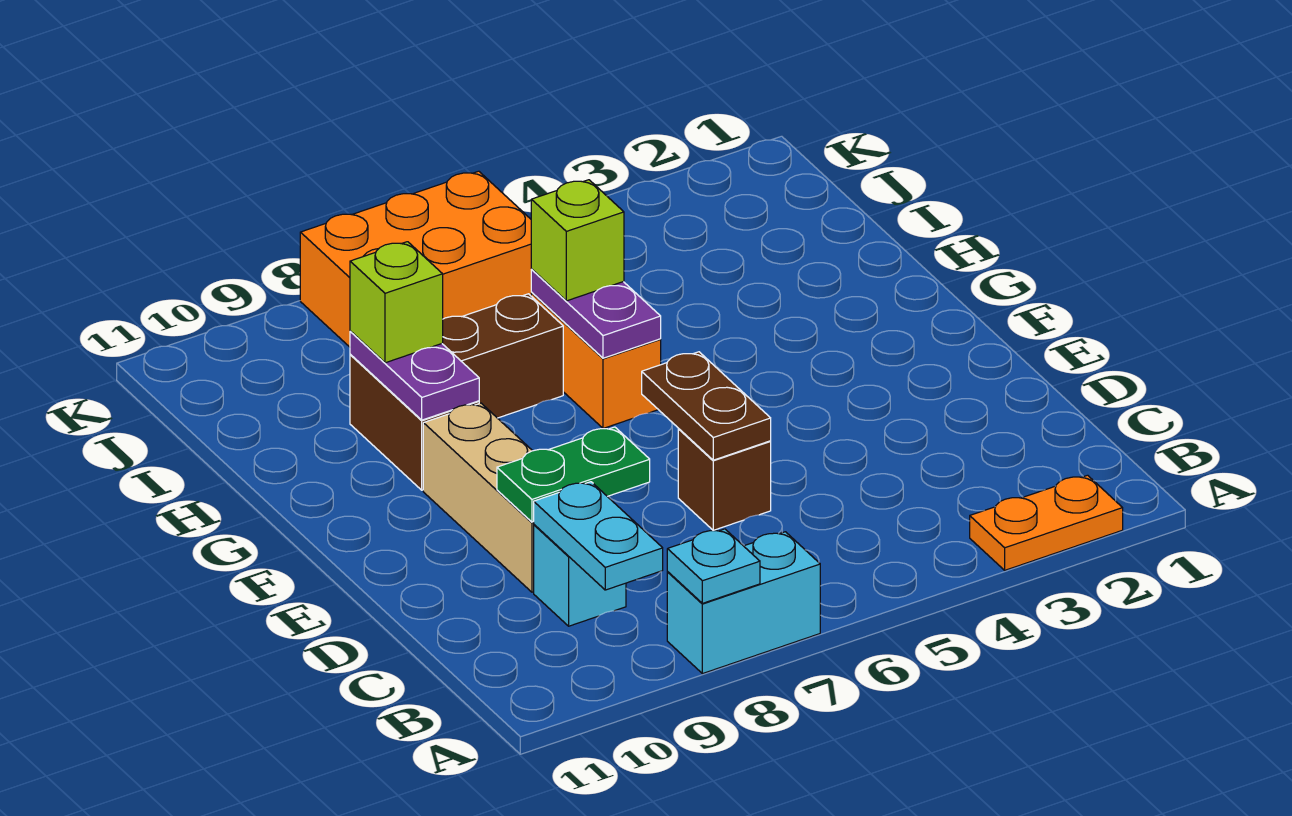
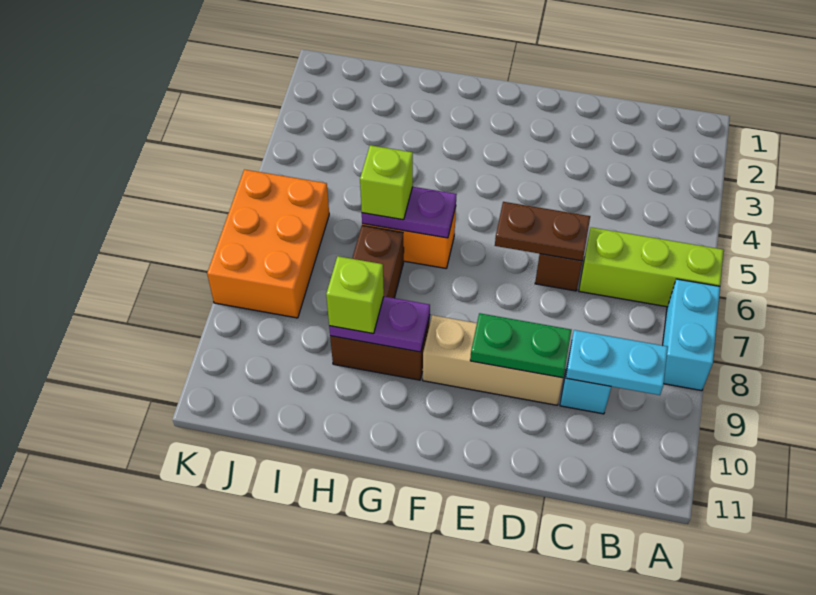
orange plate A2:A3 level 1 -> none
none -> lime brick A6:C6 level 1
cyan plate A8 level 2 -> none
green plate D8:D9 level 2 -> green plate D9:E9 level 2

